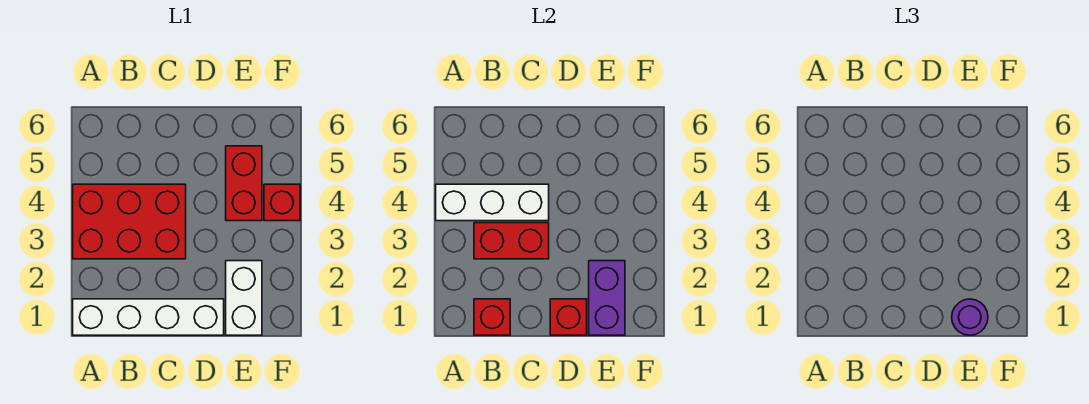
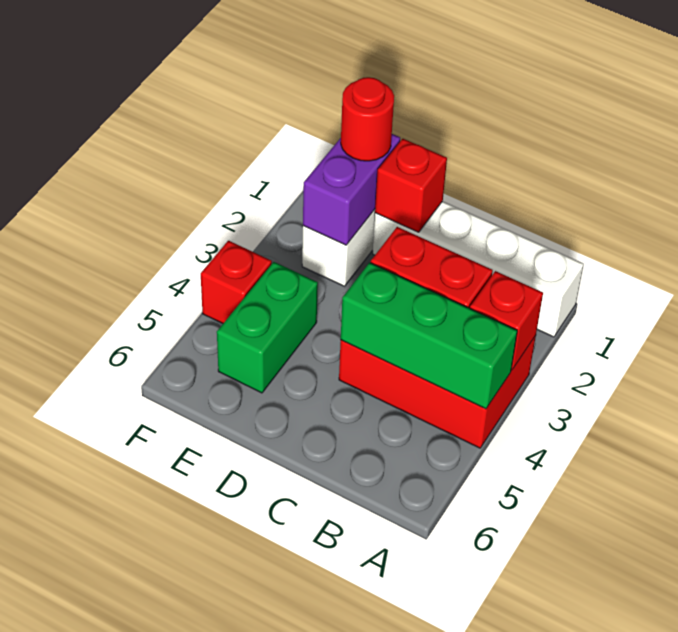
white brick A4:C4 level 2 -> green brick A4:C4 level 2
red brick B1 level 2 -> red brick A3 level 2
purple round brick E1 level 3 -> red round brick E1 level 3
red brick E4:E5 level 1 -> green brick E4:E5 level 1

